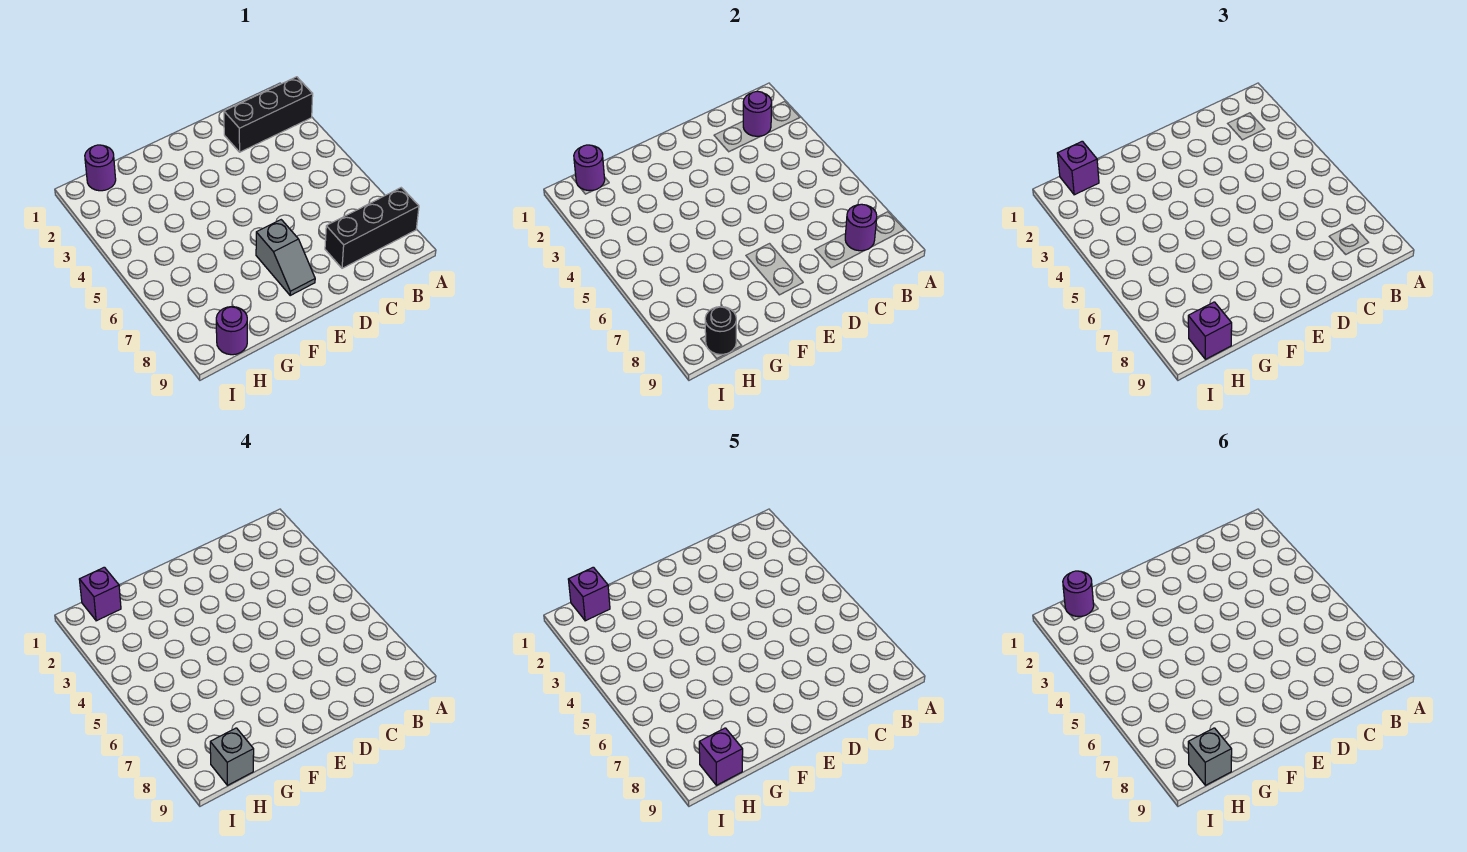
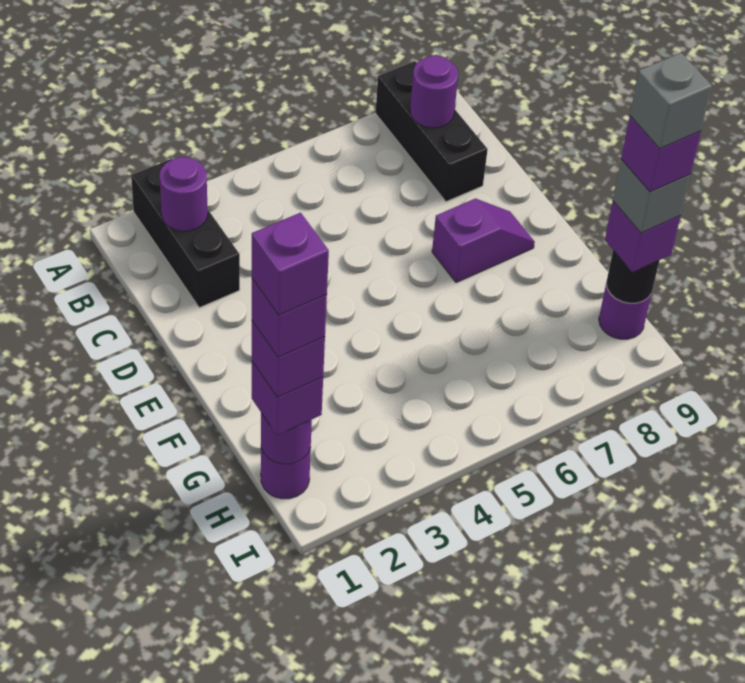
grey slope E7:E8 level 1 top 7 -> purple slope E7:E8 level 1 top 7
purple round brick H1 level 6 -> purple brick H1 level 6

